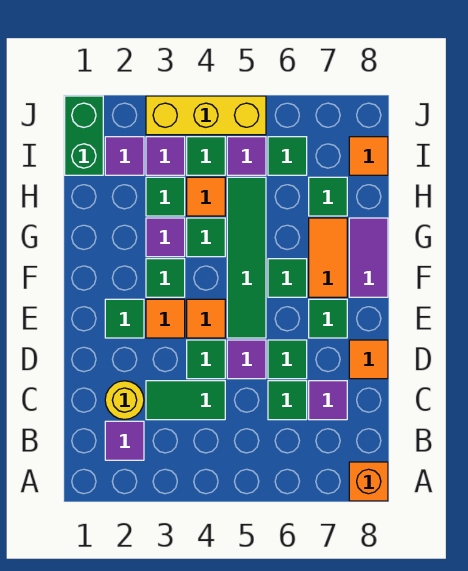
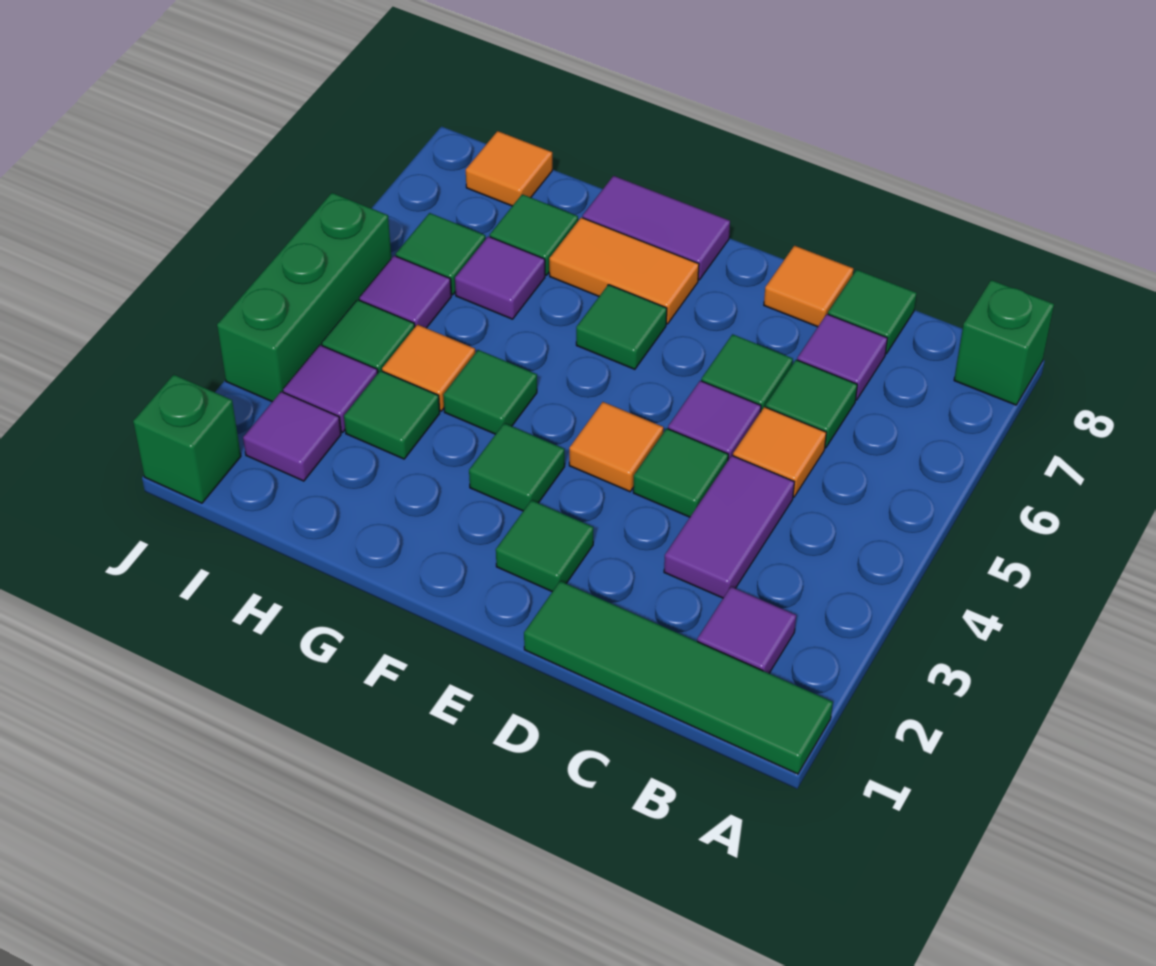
orange brick A8 level 1 -> green brick A8 level 1
yellow round brick C2 level 1 -> none
green tile C3:C4 level 1 -> purple tile C3:C4 level 1
orange tile E3 level 1 -> orange tile C5 level 1
green tile E5:H5 level 1 -> green tile A1:D1 level 1
green tile E7 level 1 -> green tile C8 level 1
purple tile G3 level 1 -> purple tile H6 level 1
green brick I1:J1 level 1 -> green brick J1 level 1
yellow brick J3:J5 level 1 -> green brick J3:J5 level 1

